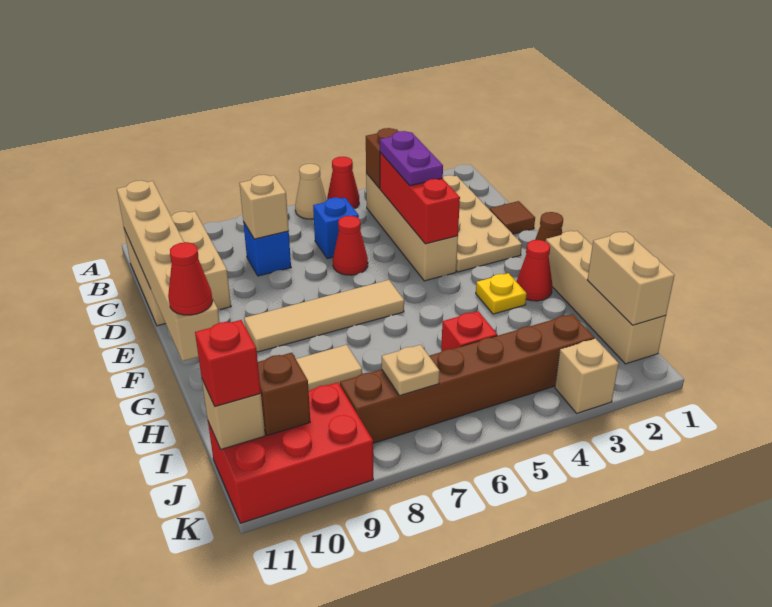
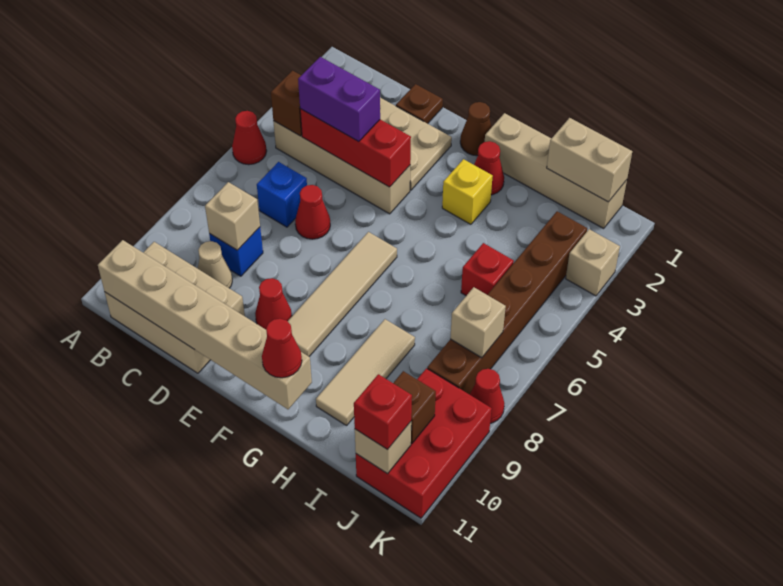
tan cone A6 level 1 -> tan cone C9 level 1
purple plate C4:D4 level 3 -> purple brick C4:D4 level 3
brown tile D1 level 1 -> brown plate D1 level 1
none -> red cone E9 level 1
yellow plate G3 level 1 -> yellow brick G3 level 1
tan plate J7 level 2 -> tan brick J7 level 2
none -> red cone K8 level 1

